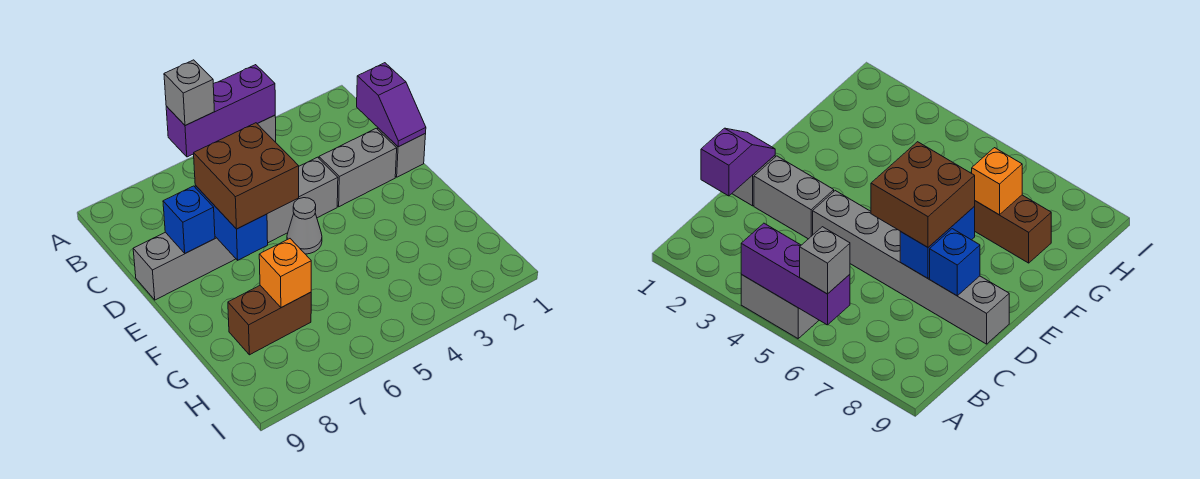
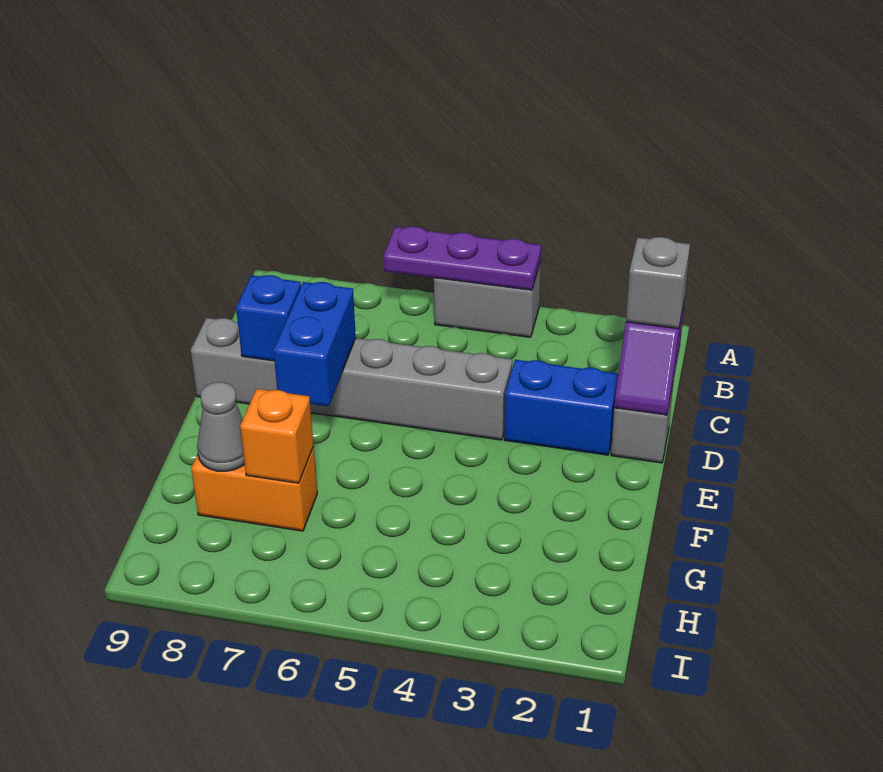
purple brick A4:A6 level 2 -> purple plate A4:A6 level 2
grey brick A6 level 3 -> grey brick C1 level 3
grey brick D2:D3 level 1 -> blue brick D2:D3 level 1
brown brick D6:E7 level 3 -> none
grey cone E5 level 1 -> grey cone G8 level 2
brown brick G7:G8 level 1 -> orange brick G7:G8 level 1

